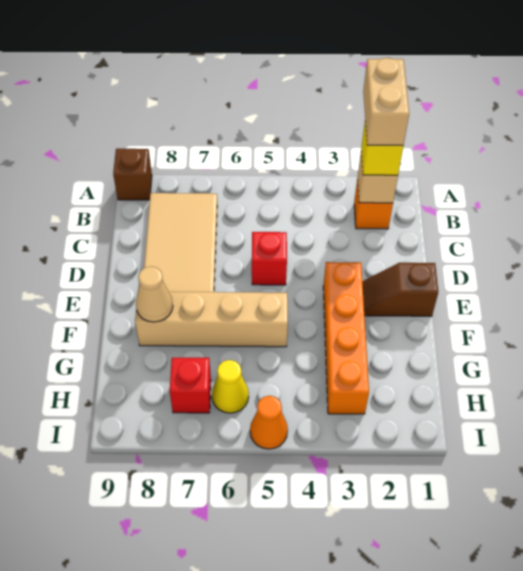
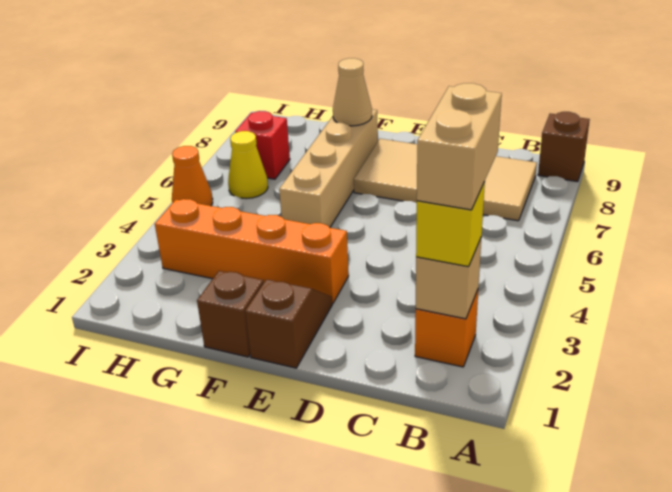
tan brick A2:B2 level 4 -> tan brick B2:B3 level 4
red brick D5 level 1 -> none
none -> brown brick F1 level 1

